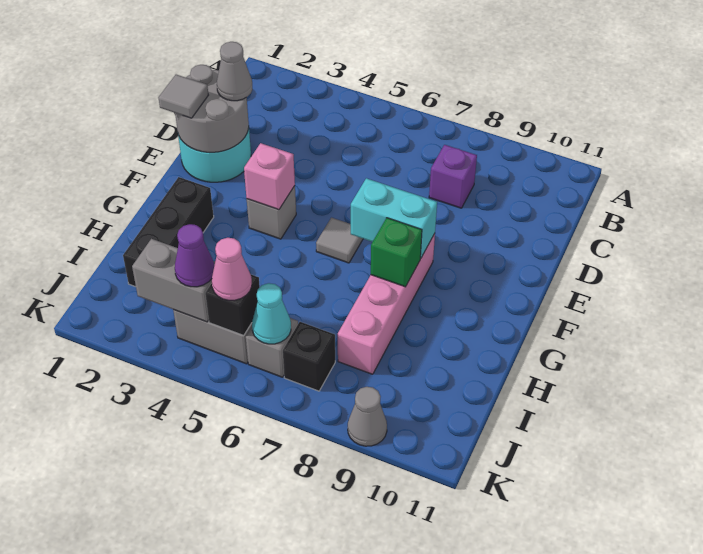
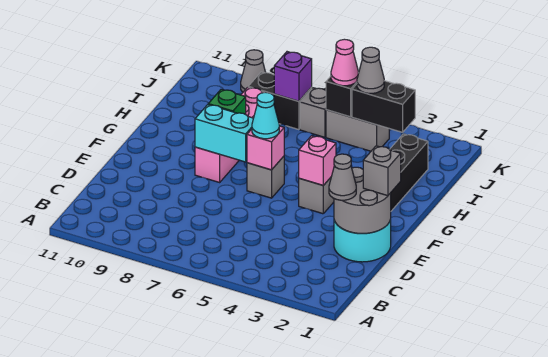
purple brick C8 level 1 -> purple brick J7 level 2
grey tile E1 level 3 -> grey brick E1 level 3
grey tile F6 level 1 -> grey brick F6 level 1
none -> pink brick F6 level 2
grey brick J3:J4 level 2 -> black brick J3:J4 level 2
purple cone J4 level 3 -> grey cone J4 level 3
cyan cone J6 level 2 -> cyan cone F6 level 3
black brick J7 level 1 -> black brick J7:J8 level 1

